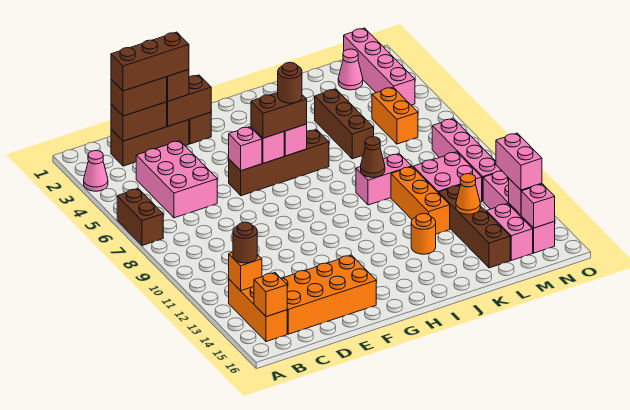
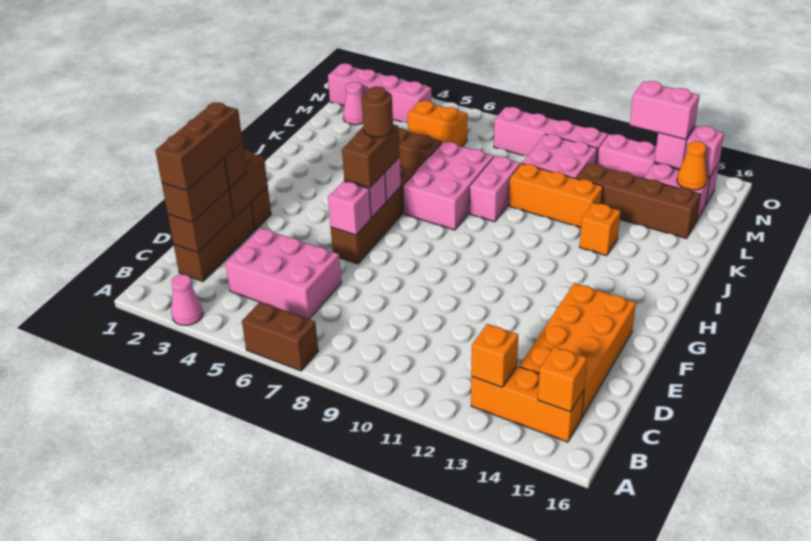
brown round brick B13 level 3 -> none
none -> pink brick I7:K8 level 1
brown cone J9 level 2 -> none
orange round brick J13 level 1 -> orange brick J13 level 1
orange cone L13 level 2 -> orange cone M15 level 2

